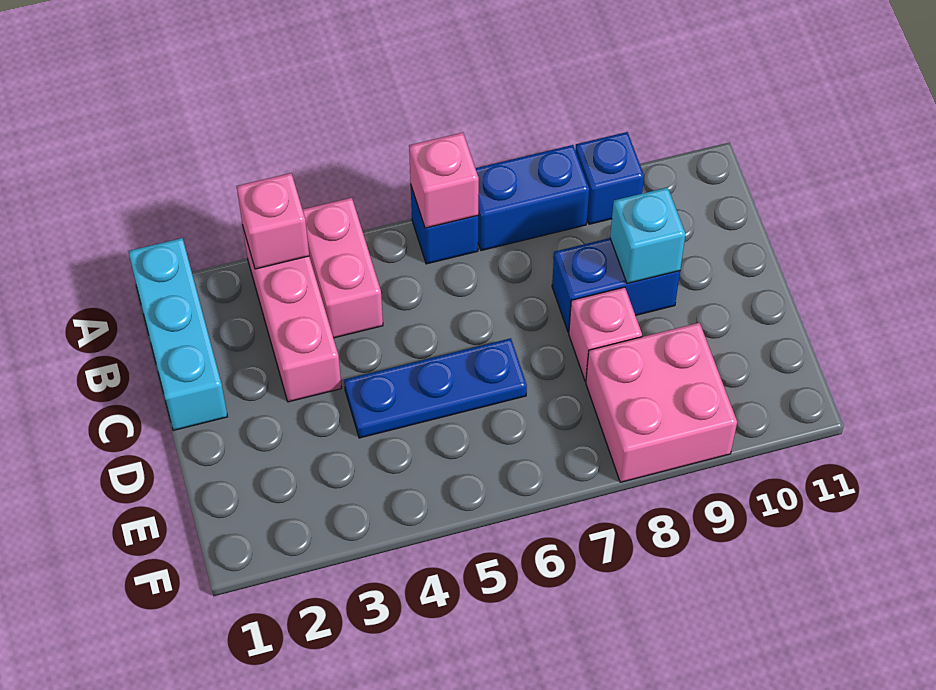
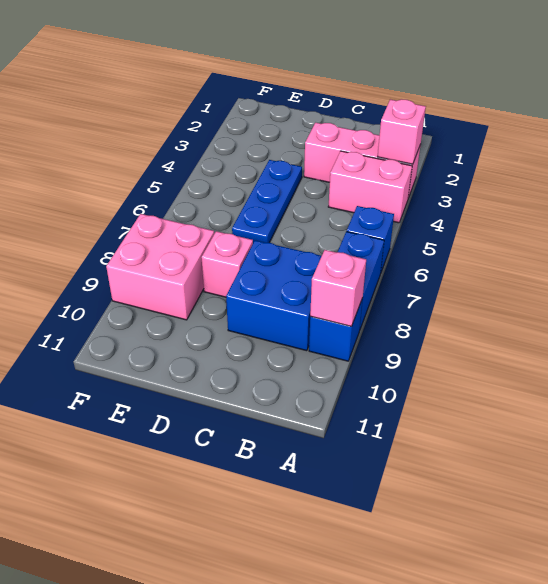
cyan brick A1:C1 level 1 -> none
pink brick A6 level 2 -> pink brick A9 level 2
blue brick C8:C9 level 1 -> blue brick B8:C9 level 1
cyan brick C9 level 2 -> none

